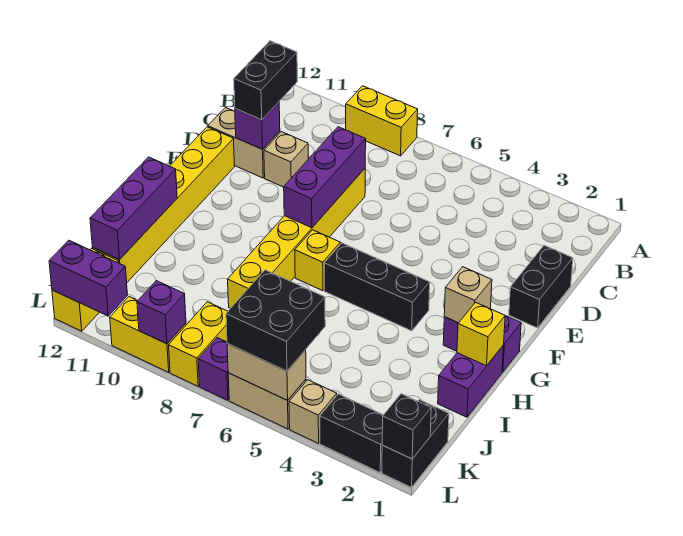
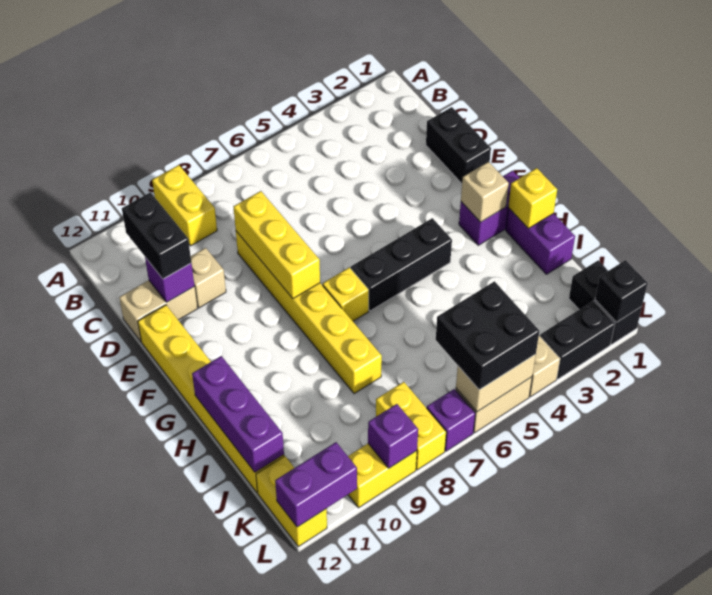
yellow brick A8:A9 level 1 -> yellow brick A9:B9 level 1
purple brick D8:F8 level 2 -> yellow brick D8:F8 level 2

